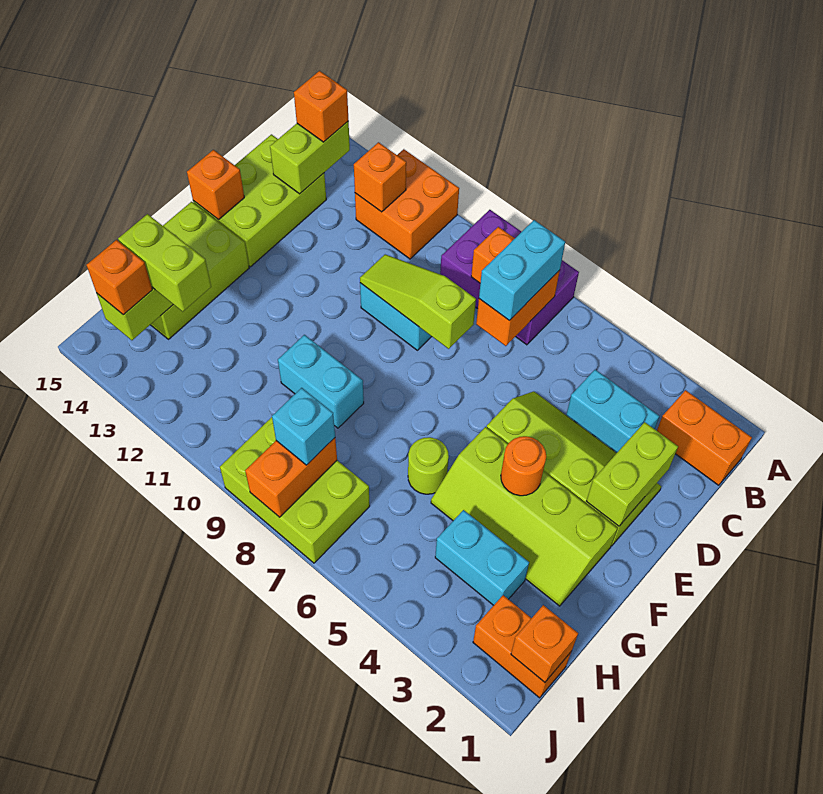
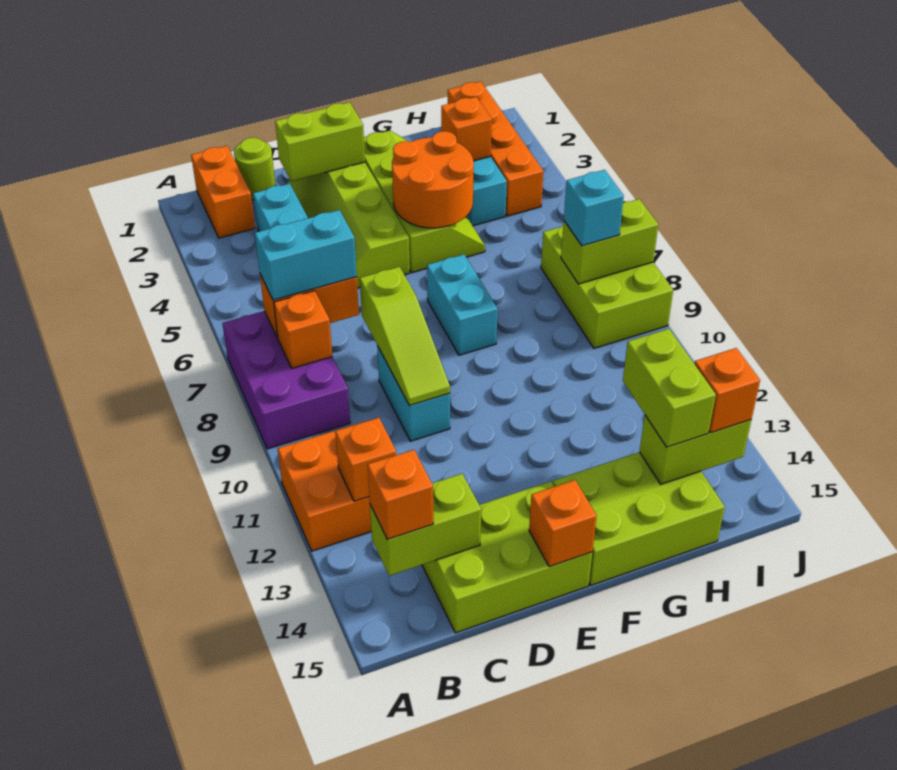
orange round brick F4 level 2 -> orange round brick F4:G5 level 2
lime round brick G6 level 1 -> lime round brick C1 level 1
cyan brick G9:G10 level 1 -> cyan brick F7:F8 level 1
orange brick I1:I2 level 1 -> orange brick I1:I4 level 1
orange brick I1 level 2 -> orange brick H3 level 2
orange brick I8:J8 level 2 -> lime brick I8:J8 level 2

